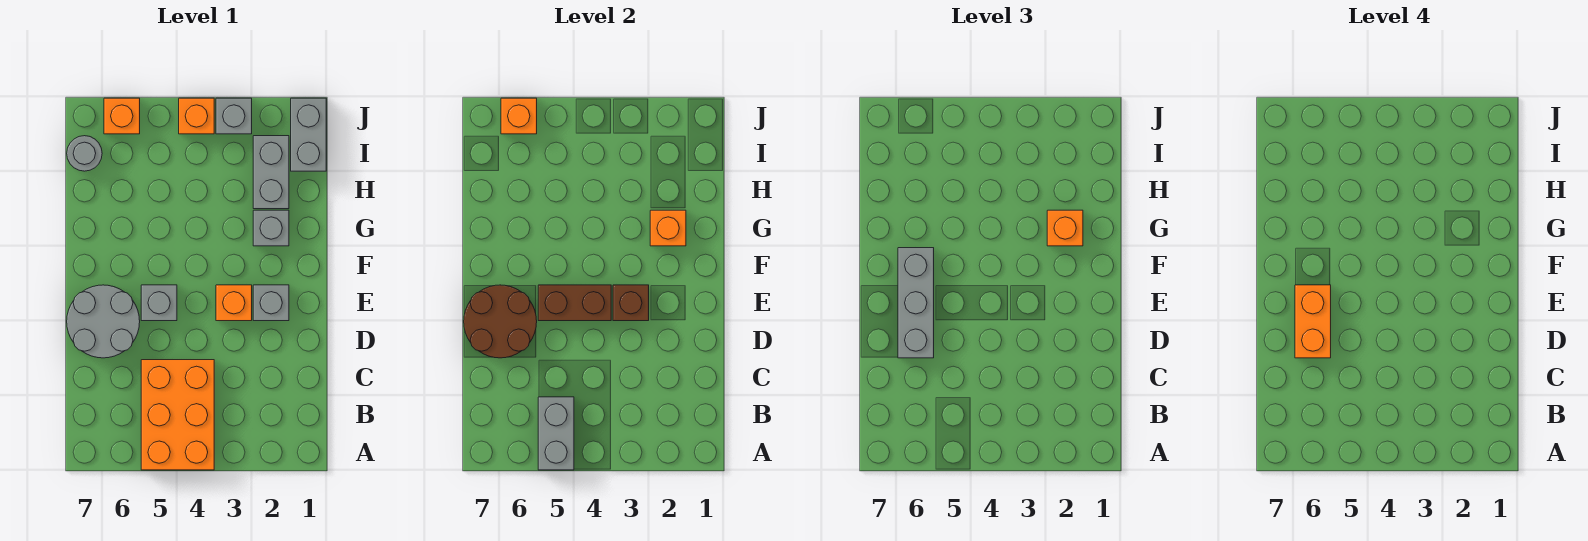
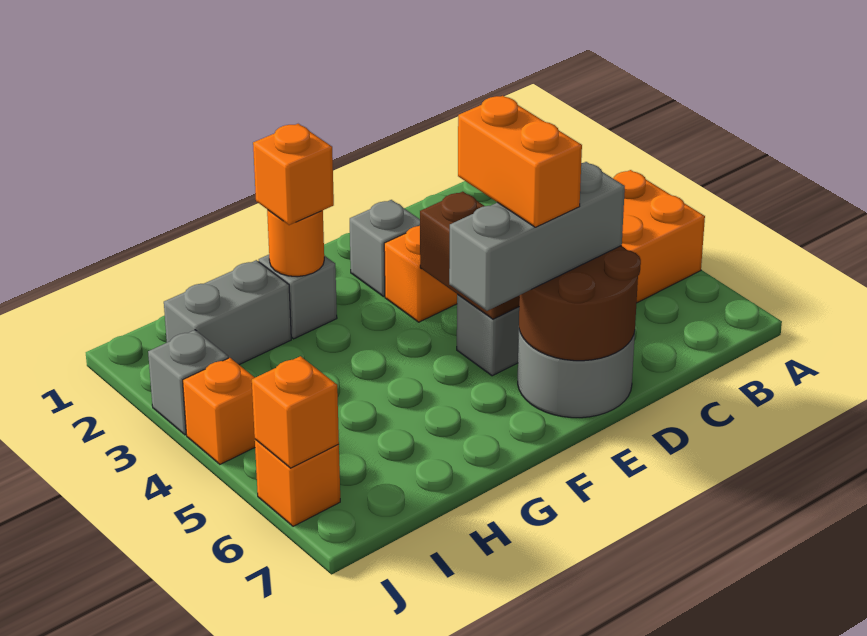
grey brick A5:B5 level 2 -> none
orange brick D6:E6 level 4 -> orange brick E5:E6 level 4
brown brick E3 level 2 -> none
orange brick G2 level 2 -> orange round brick G2 level 2
grey brick I1:J1 level 1 -> none
grey round brick I7 level 1 -> none

